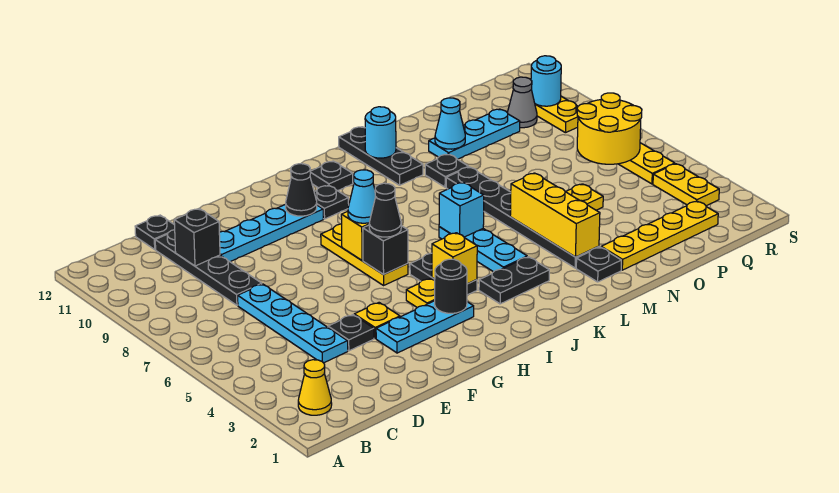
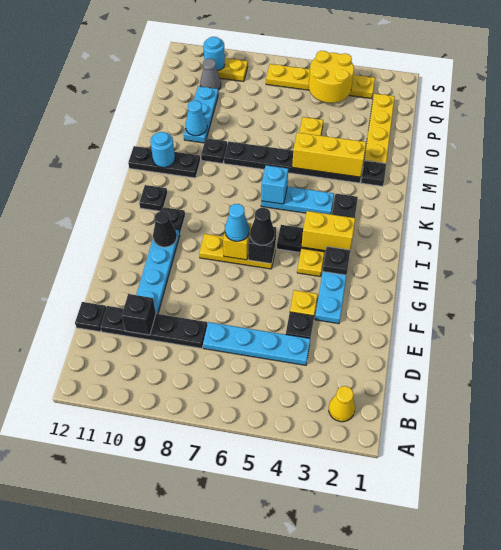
black round brick H3 level 2 -> black plate H3 level 2
yellow brick I4 level 2 -> yellow brick I3:I4 level 2
yellow round brick Q6:R7 level 2 -> yellow round brick Q4:R5 level 2

